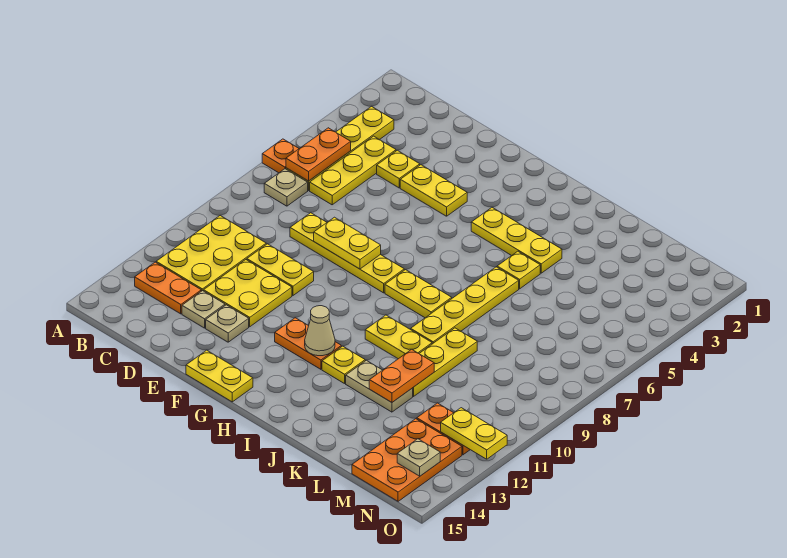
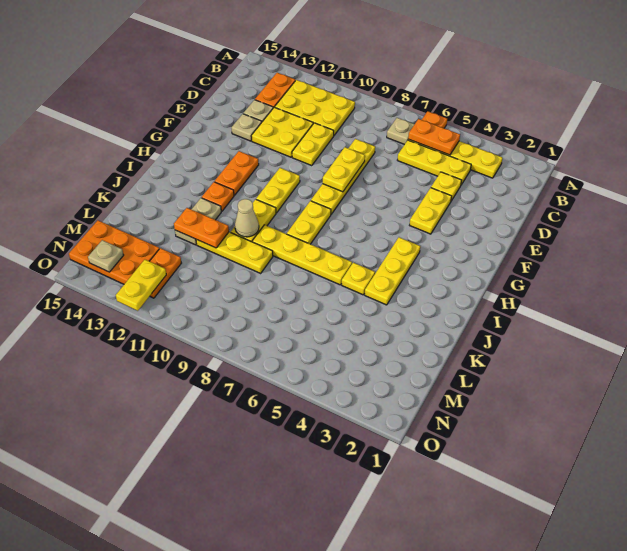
yellow plate F15:G15 level 1 -> yellow plate G10:H10 level 1
tan cone H12 level 2 -> tan cone J10 level 2
yellow plate I12 level 1 -> orange plate I12 level 1

